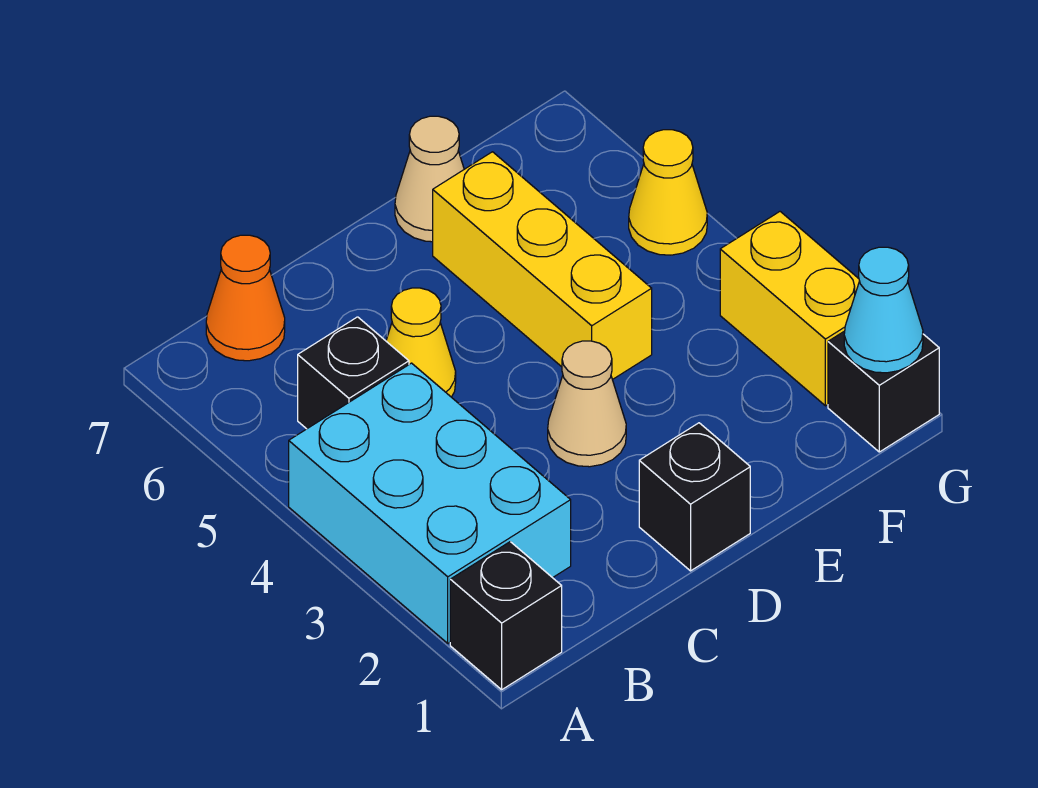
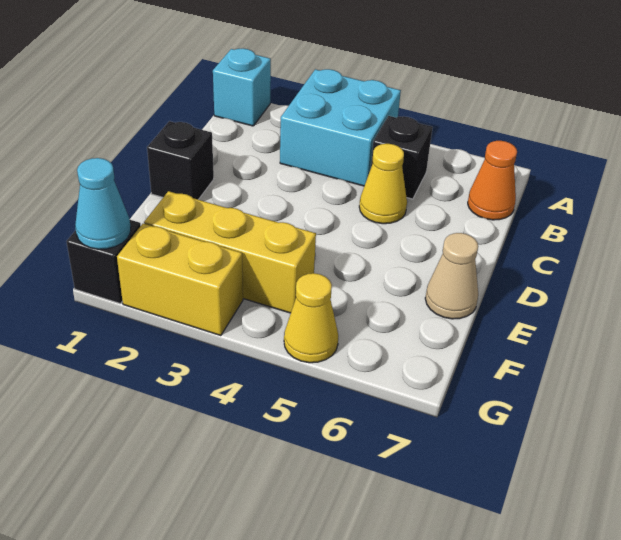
black brick A1 level 1 -> cyan brick A1 level 1
cyan brick A2:B4 level 1 -> cyan brick A3:B4 level 1
tan cone D3 level 1 -> none
yellow brick E4:E6 level 1 -> yellow brick F2:F4 level 1

